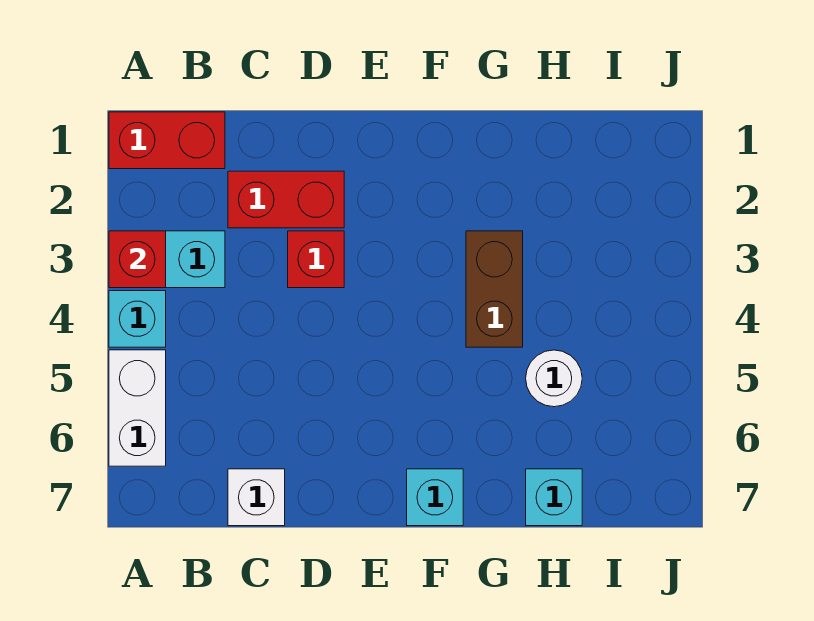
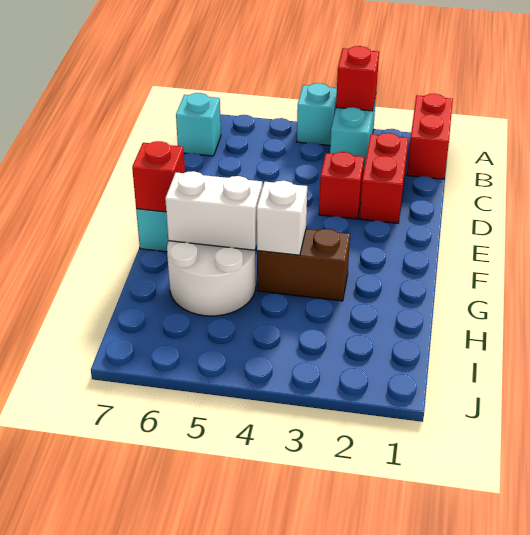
white brick A5:A6 level 1 -> white brick G5:G6 level 2
white brick C7 level 1 -> white brick G4 level 2
none -> red brick F7 level 2
white round brick H5 level 1 -> white round brick G5:H6 level 1
cyan brick H7 level 1 -> cyan brick B7 level 1

